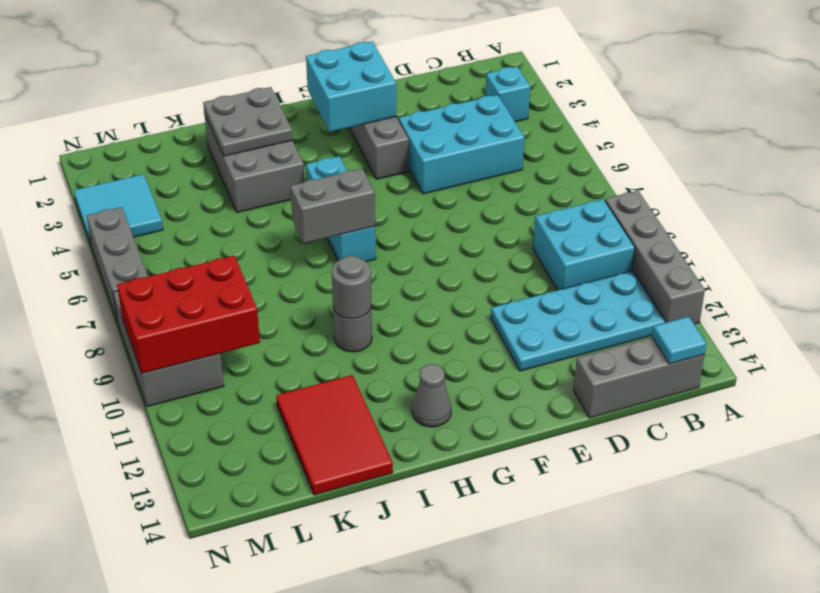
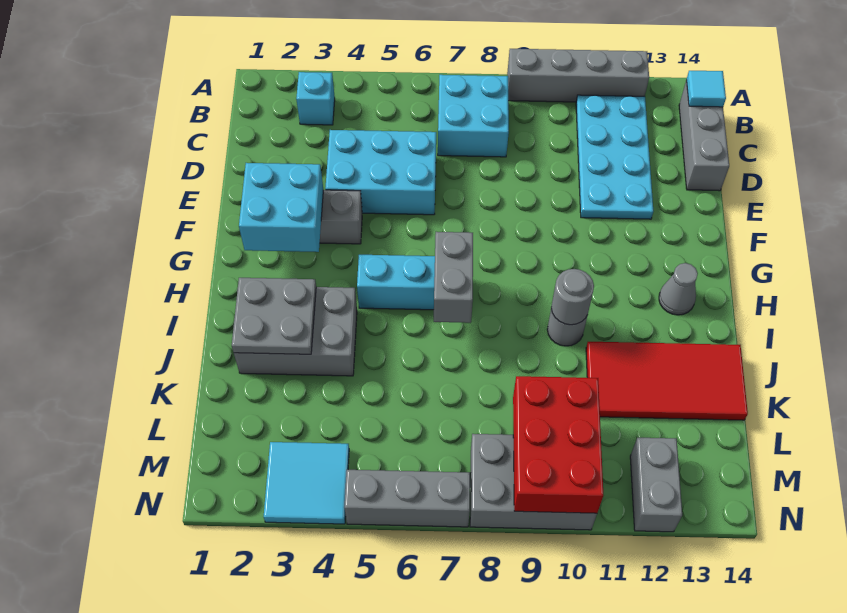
cyan brick B9:C10 level 1 -> cyan brick B7:C8 level 1
cyan brick C4:E5 level 1 -> cyan brick D4:E6 level 1
red tile J12:K14 level 1 -> red tile J11:K14 level 1
none -> grey brick M12:N12 level 1

